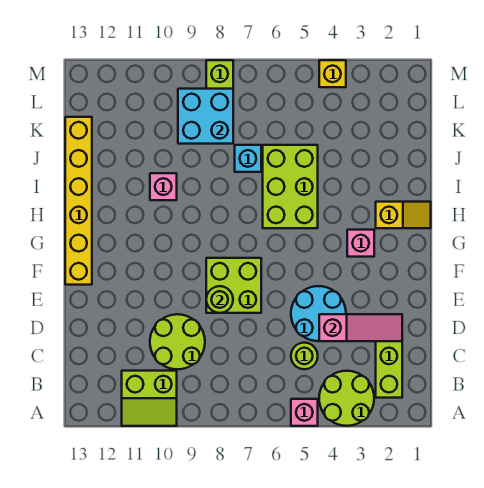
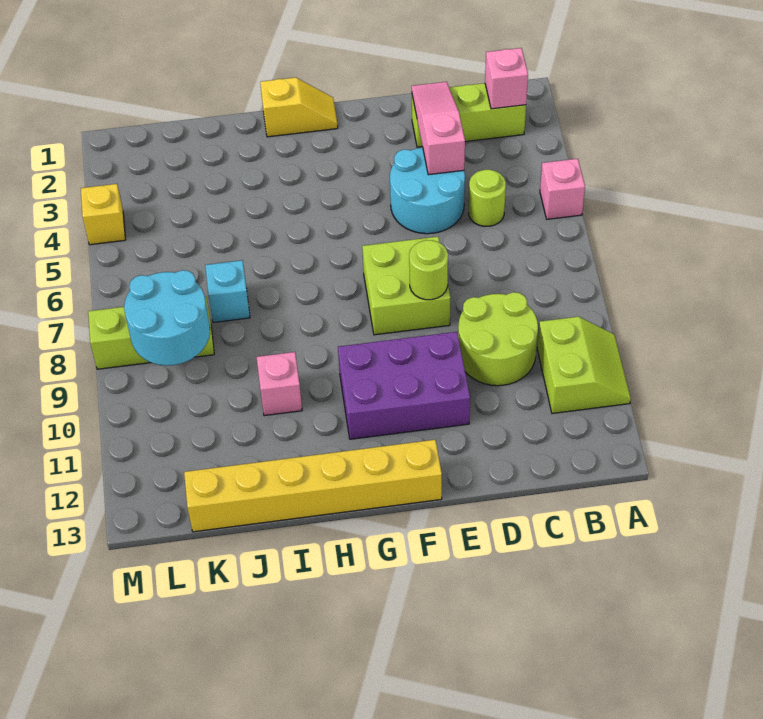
lime round brick A3:B4 level 1 -> none
none -> purple brick E10:G11 level 1
pink brick G3 level 1 -> pink brick B2 level 2
yellow slope H1:H2 level 1 top 2 -> yellow slope G1:H1 level 1 top H
lime brick H5:J6 level 1 -> none
cyan brick K8:L9 level 2 -> cyan round brick K8:L9 level 2

